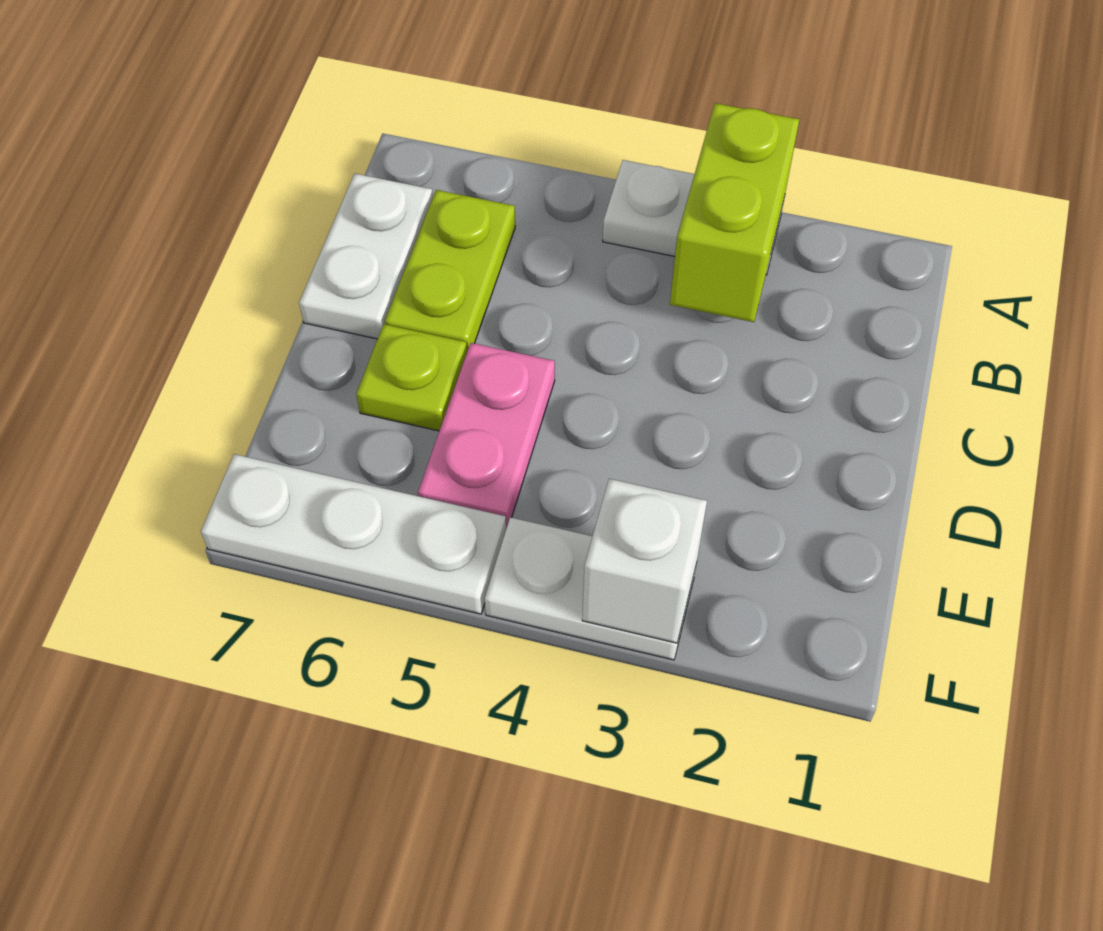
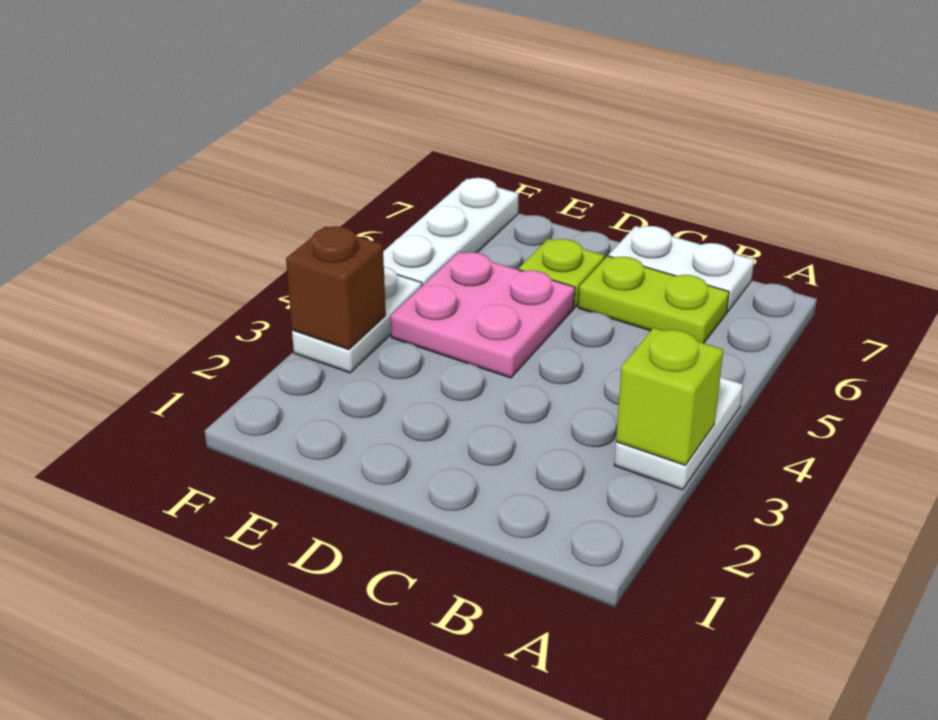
lime brick A3:B3 level 2 -> lime brick A3 level 2
pink plate D5:E5 level 1 -> pink plate D4:E5 level 1
white brick F3 level 2 -> brown brick F3 level 2

